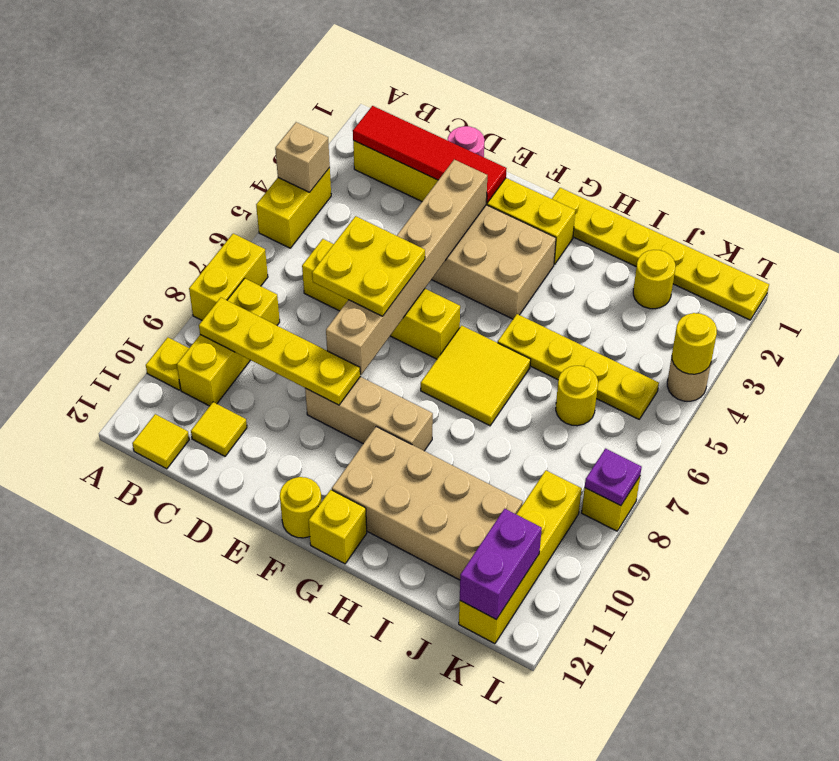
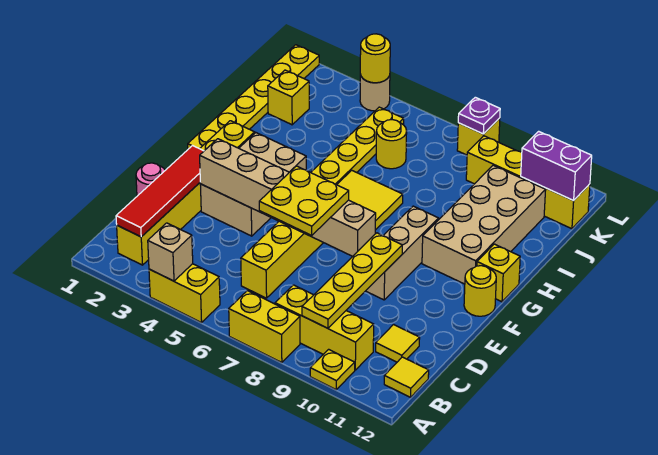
yellow round brick J2 level 1 -> yellow brick J2 level 1

